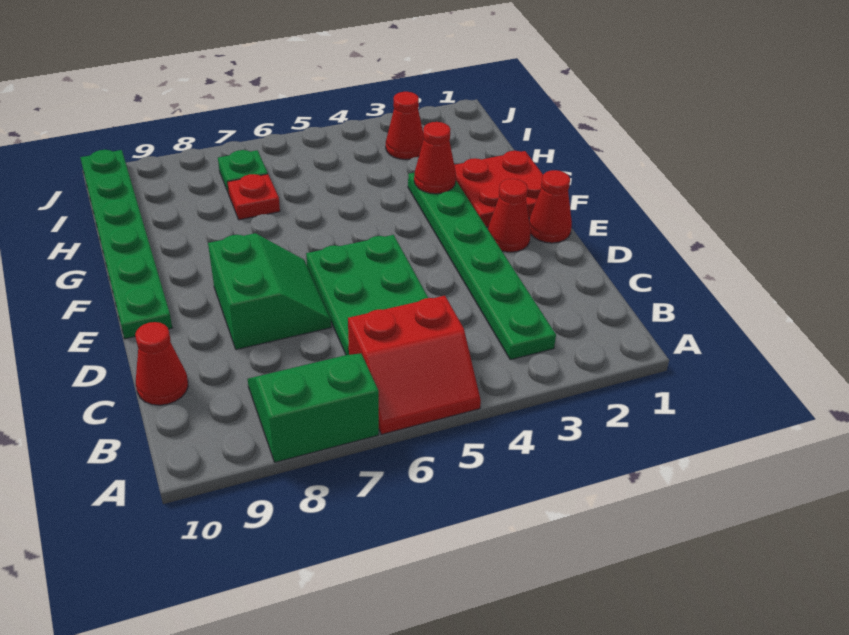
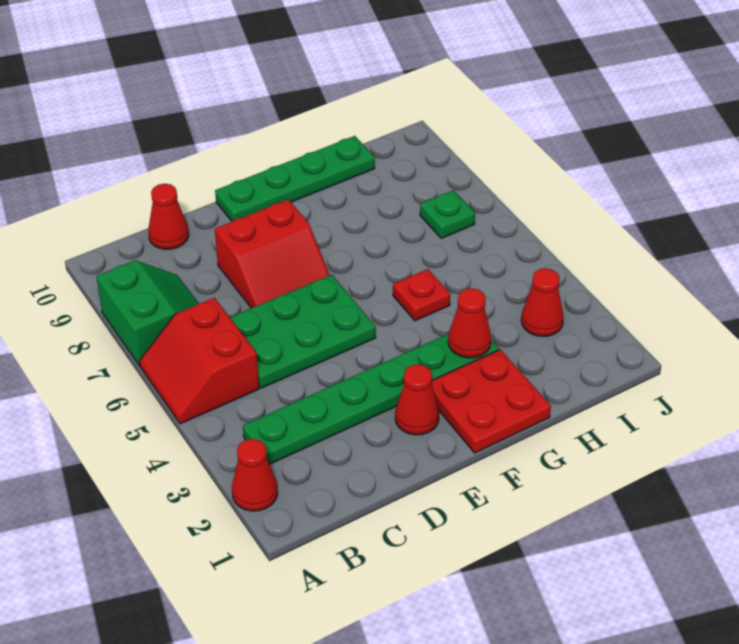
green slope D7:E8 level 1 top 8 -> red slope D7:E8 level 1 top 8
red cone E1 level 1 -> red cone A2 level 1
green plate E10:J10 level 1 -> green plate E10:H10 level 1
red plate H7 level 1 -> red plate G5 level 1

